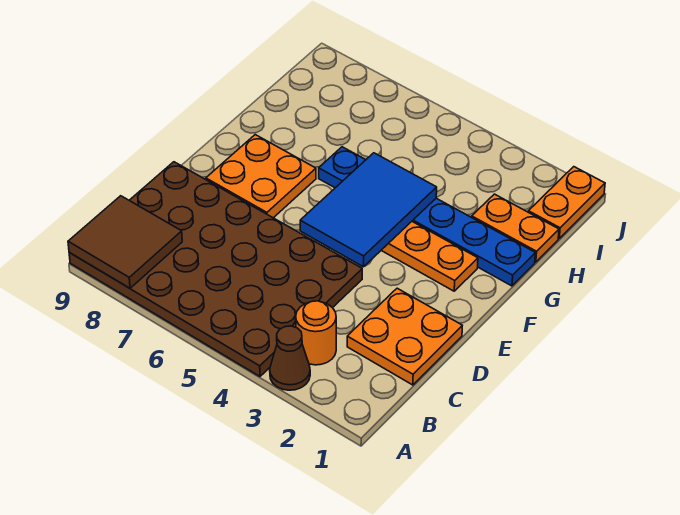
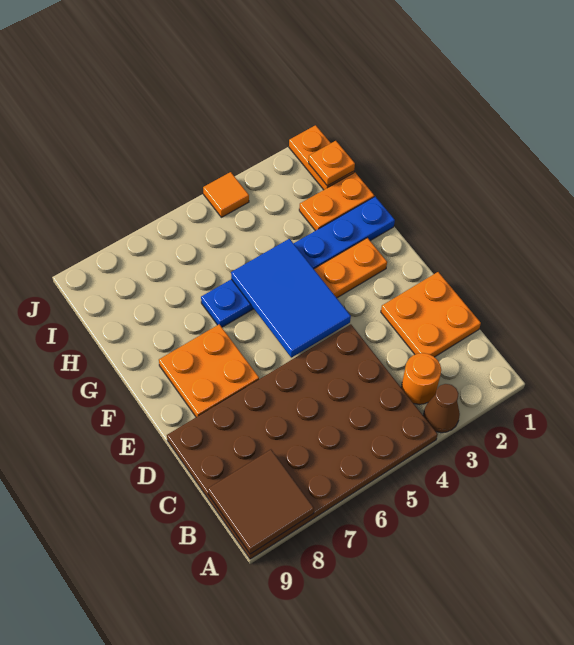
none -> orange plate I1 level 2
none -> orange tile J4 level 1

